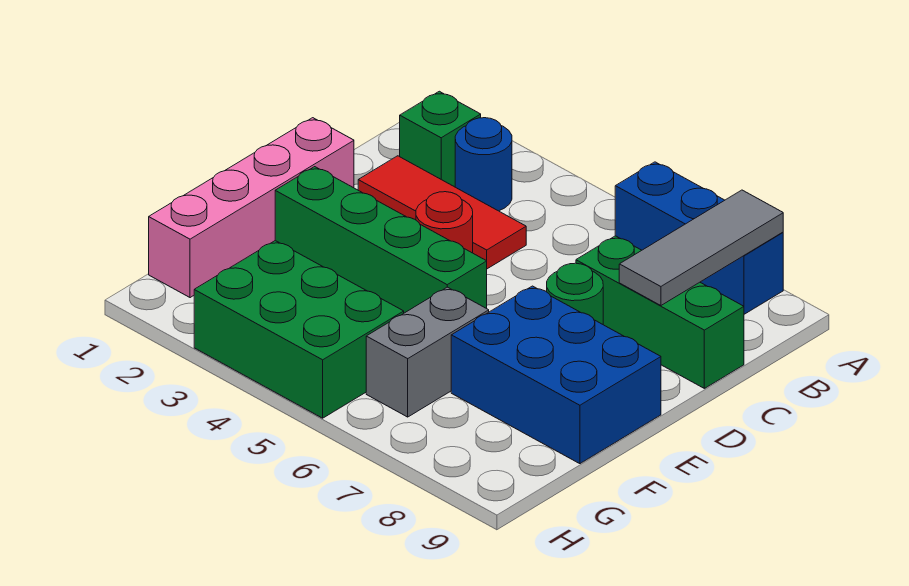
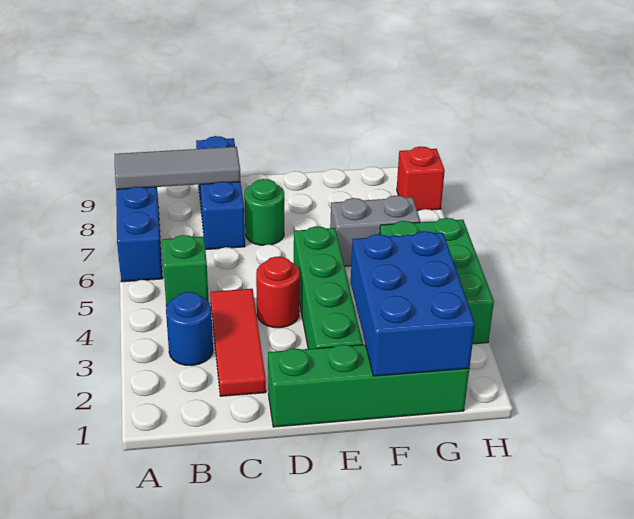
green brick B2 level 1 -> green brick B5 level 1
green brick C7:C9 level 1 -> blue brick C7:C9 level 1
pink brick D1:G1 level 1 -> green brick D1:G1 level 1
blue brick E7:F9 level 1 -> blue brick F1:G3 level 2
none -> red brick H8 level 1

